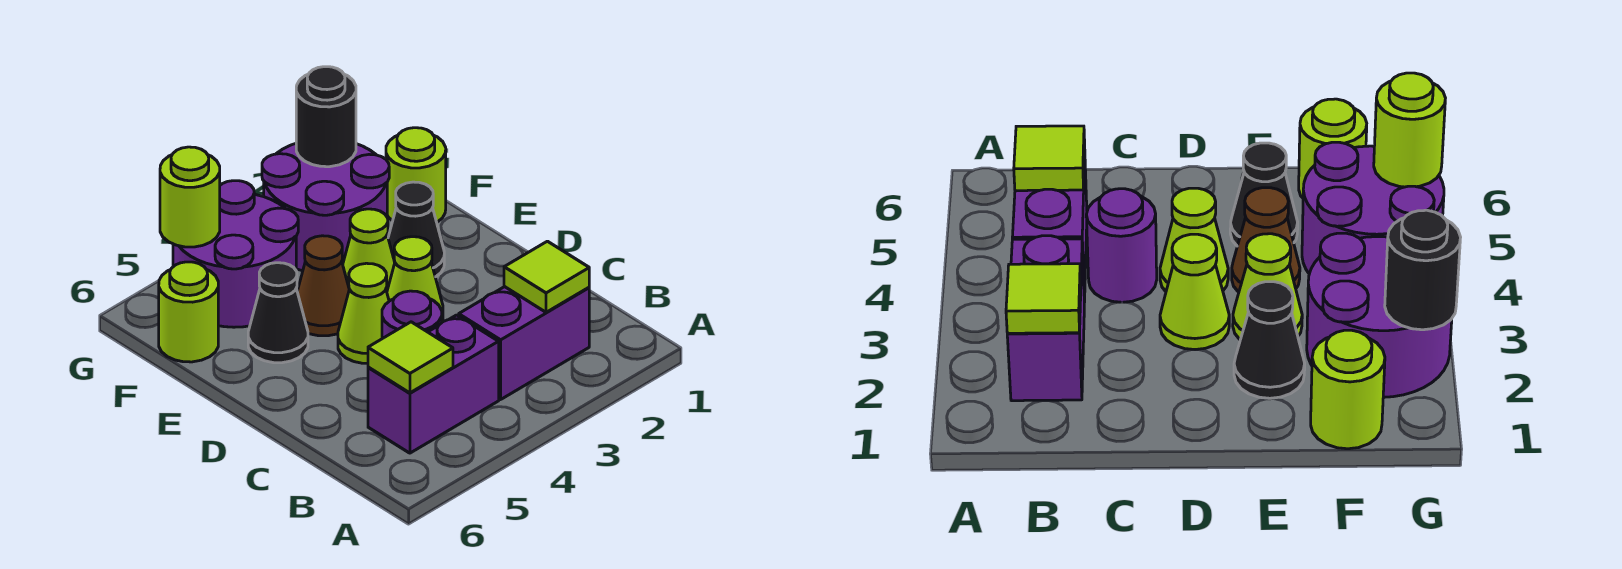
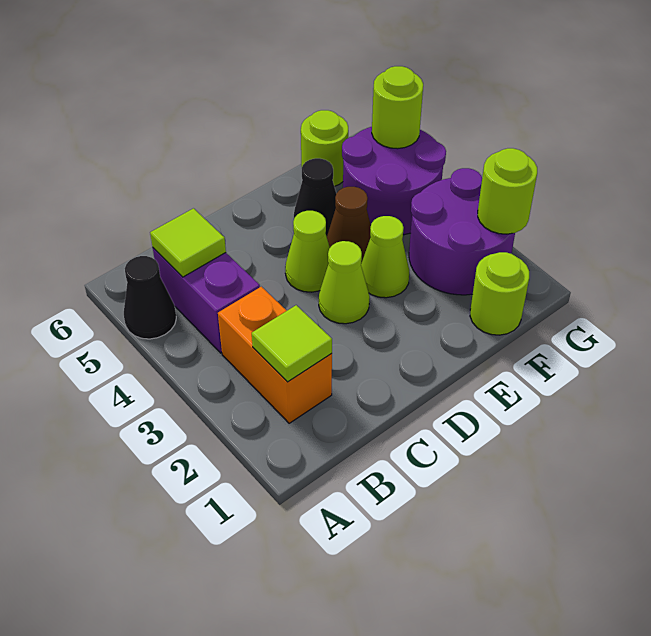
purple brick B2:B3 level 1 -> orange brick B2:B3 level 1
purple round brick C4 level 1 -> none
black cone E2 level 1 -> black cone A5 level 1
black round brick G2 level 2 -> lime round brick G2 level 2

